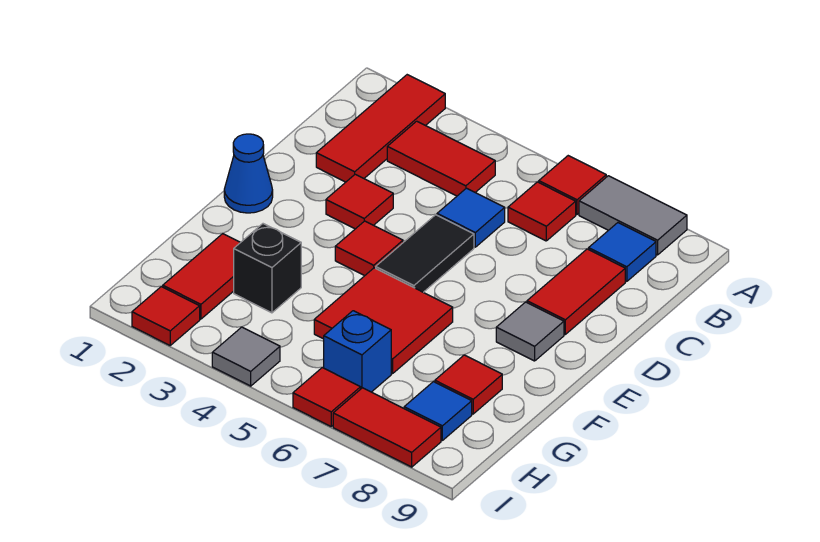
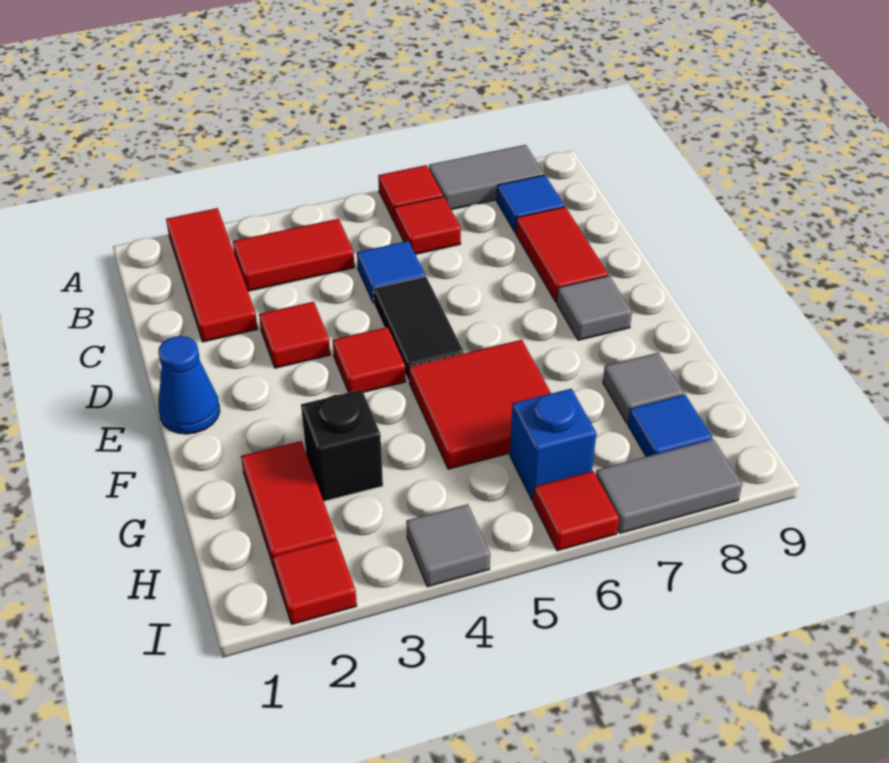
red tile G8 level 1 -> grey tile G8 level 1
red tile I7:I8 level 1 -> grey tile I7:I8 level 1

